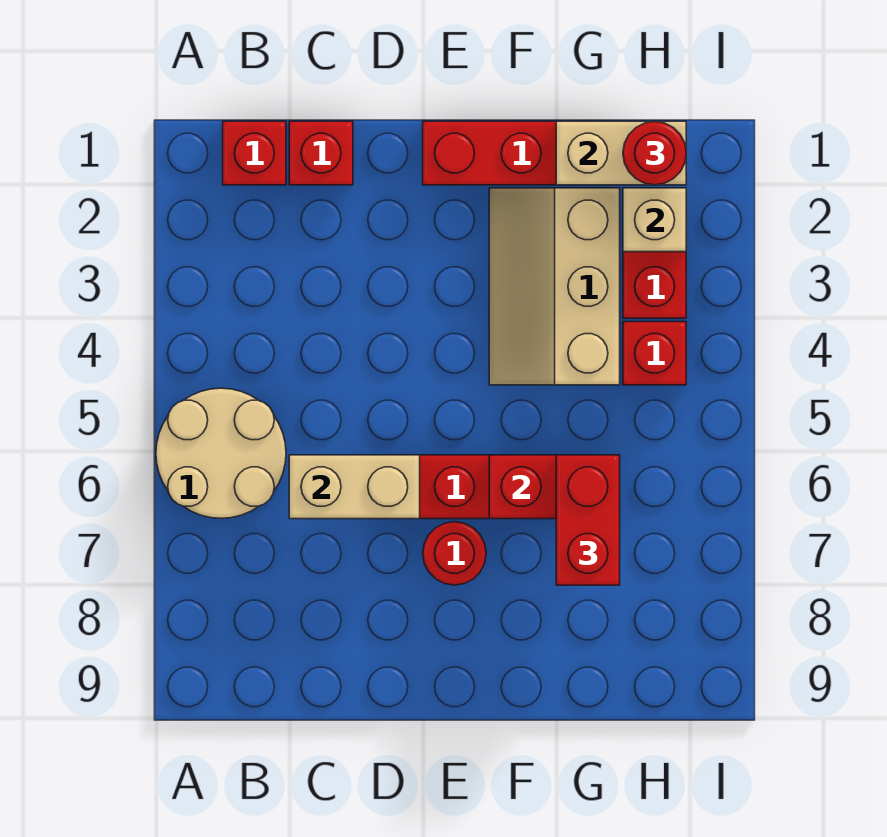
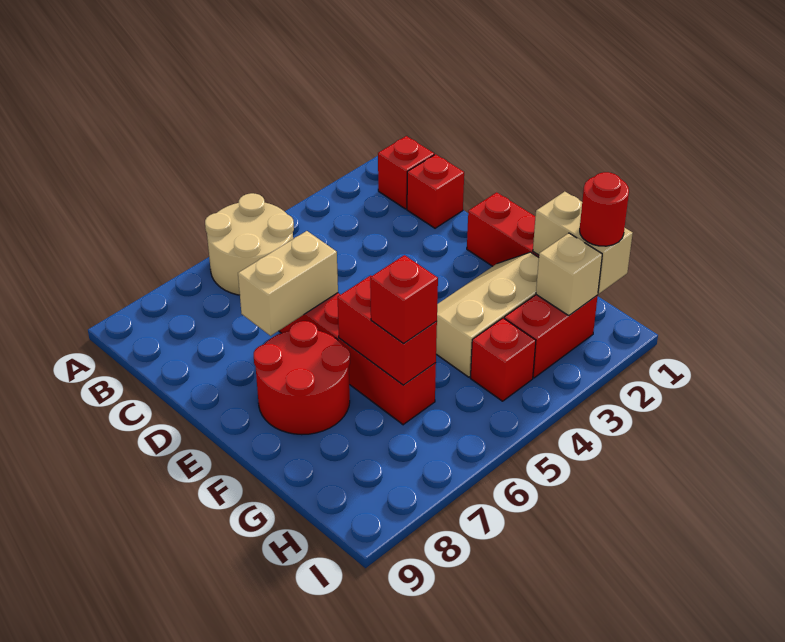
tan brick C6:D6 level 2 -> tan brick D6:D7 level 2
red round brick E7 level 1 -> red round brick E7:F8 level 1
red brick G6:G7 level 3 -> red brick G6 level 3

